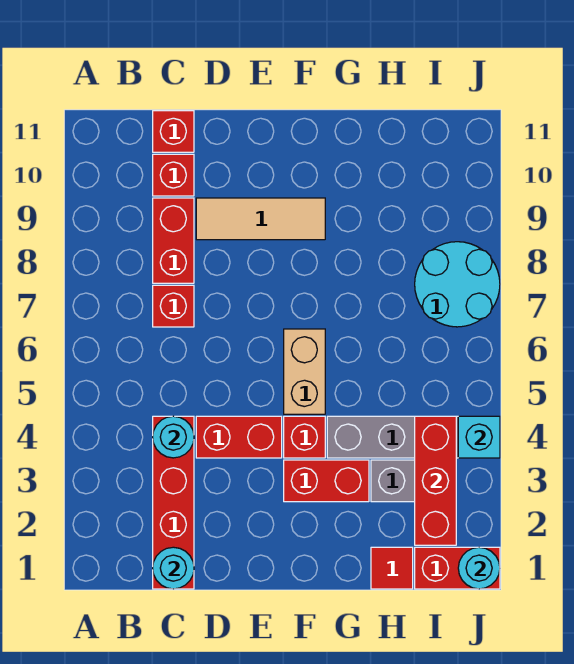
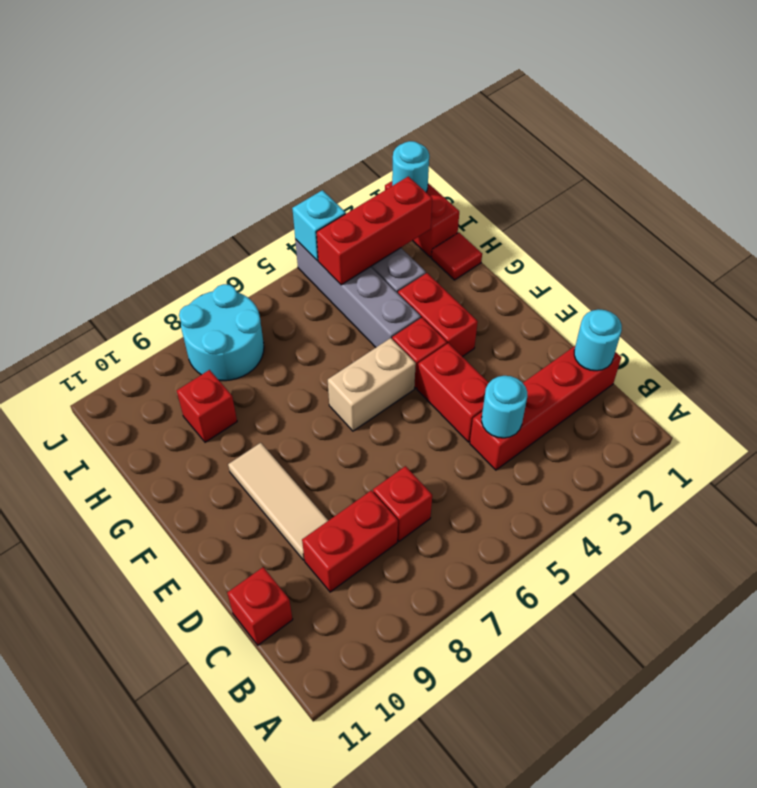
red brick C10 level 1 -> red brick H9 level 1

